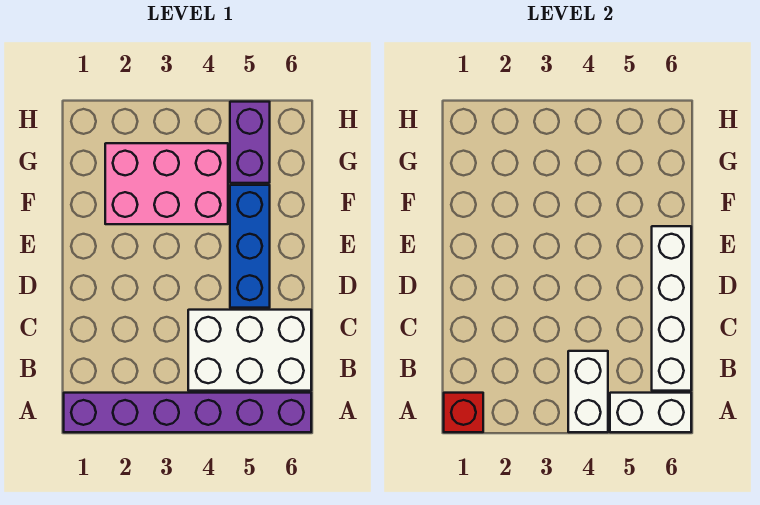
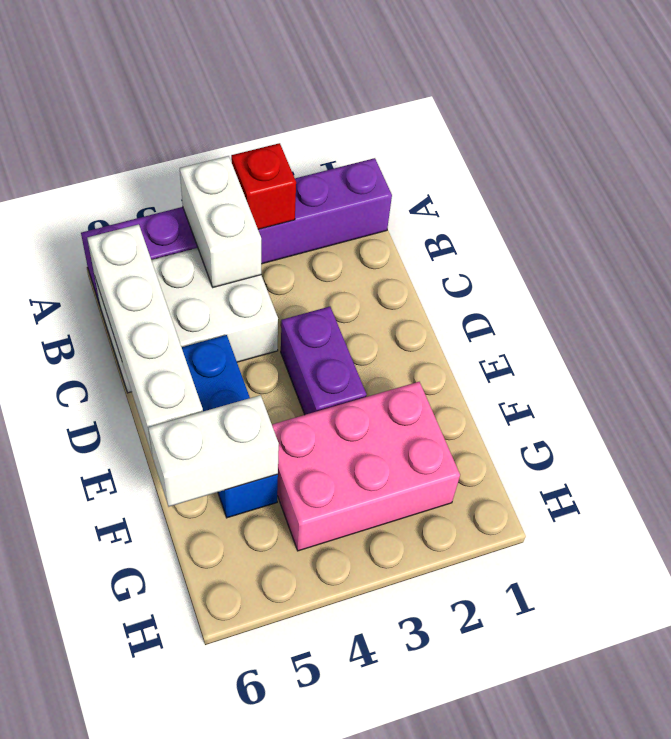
red brick A1 level 2 -> red brick A3 level 2
white brick A5:A6 level 2 -> white brick F5:F6 level 2
purple brick G5:H5 level 1 -> purple brick D3:E3 level 1

